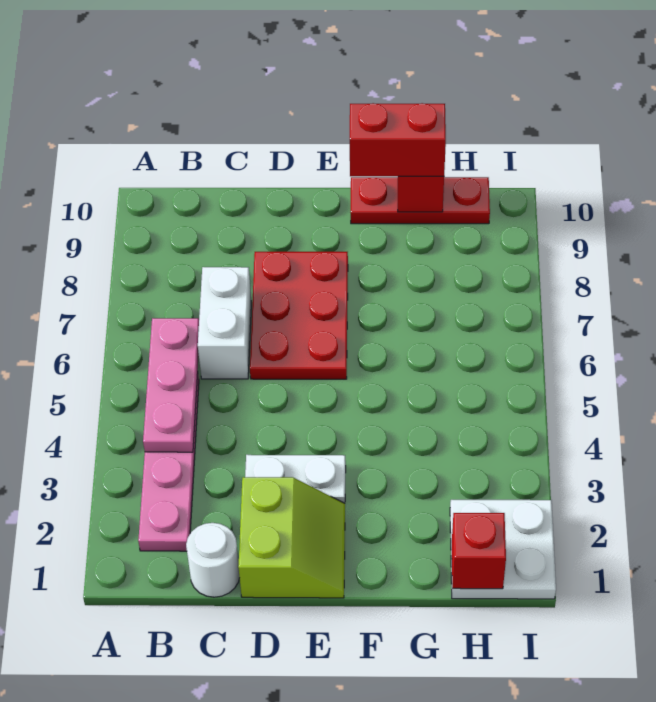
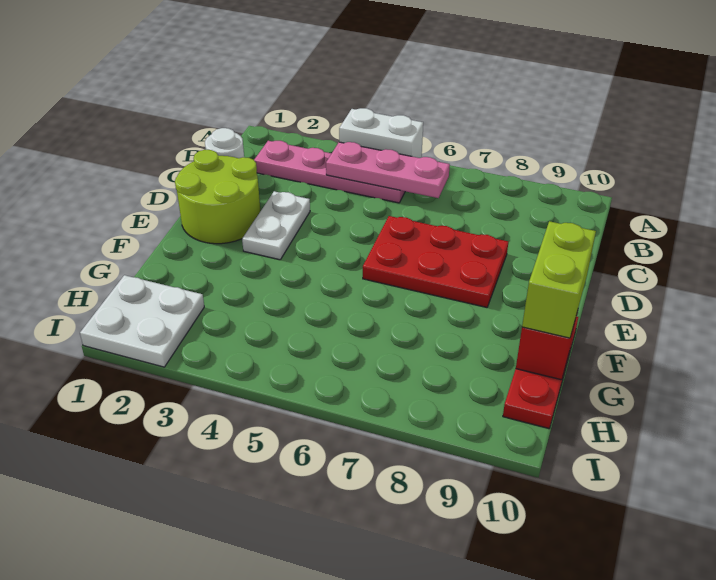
white brick C6:C7 level 1 -> white brick A4:A5 level 1
lime slope D1:E2 level 1 top D -> lime round brick D1:E2 level 1
red brick F10:G10 level 3 -> lime brick F10:G10 level 3
red brick H1 level 2 -> none

